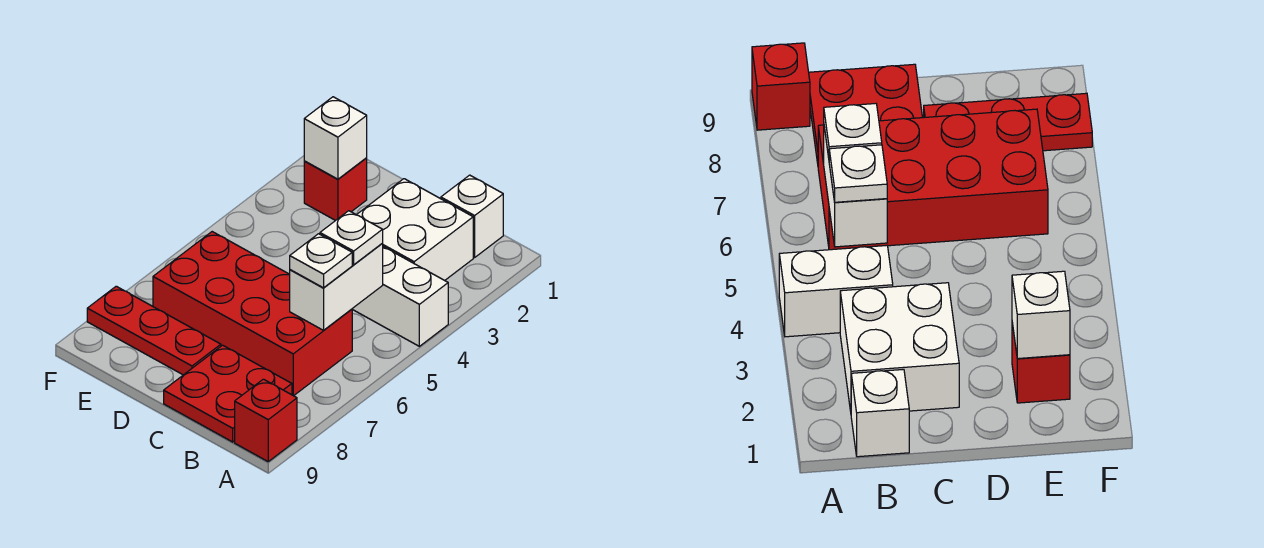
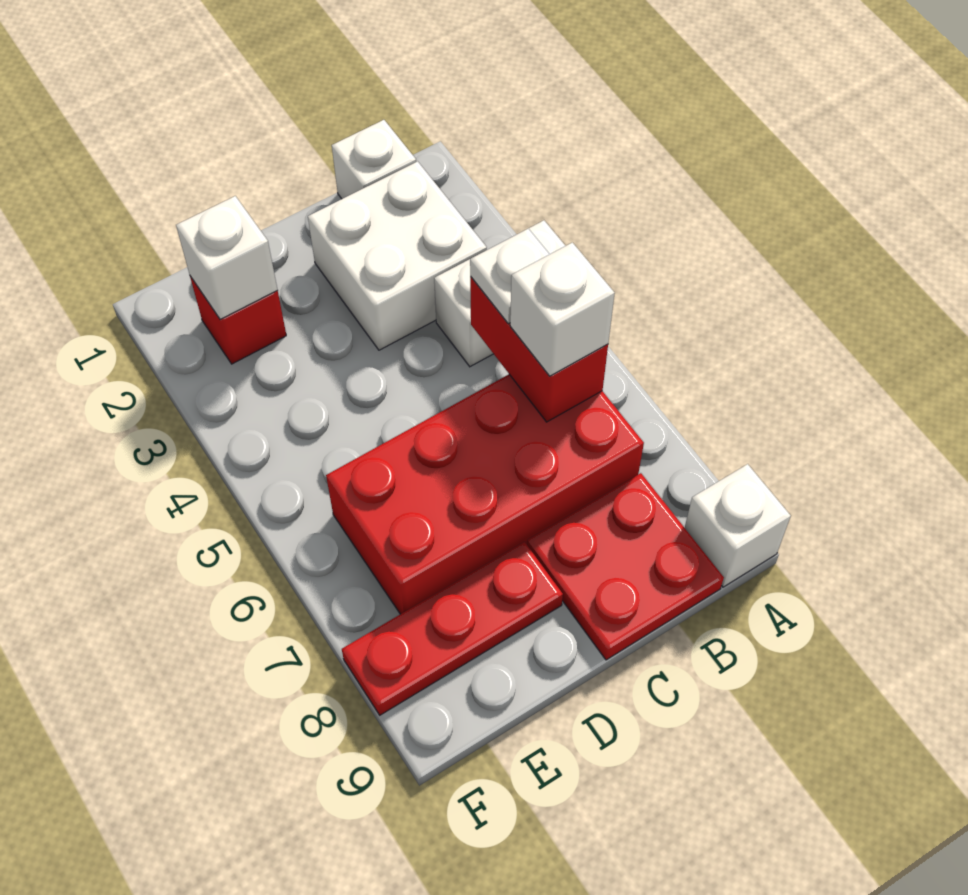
red brick A9 level 1 -> white brick A9 level 1
white brick B5:B6 level 2 -> red brick B5:B6 level 2
white plate B6 level 3 -> white brick B6 level 3

